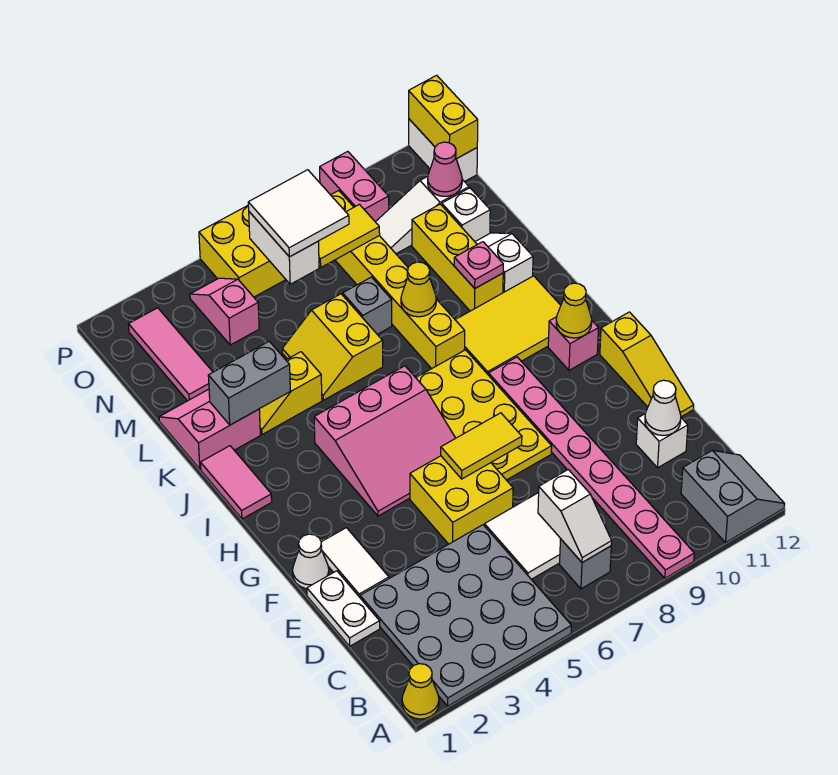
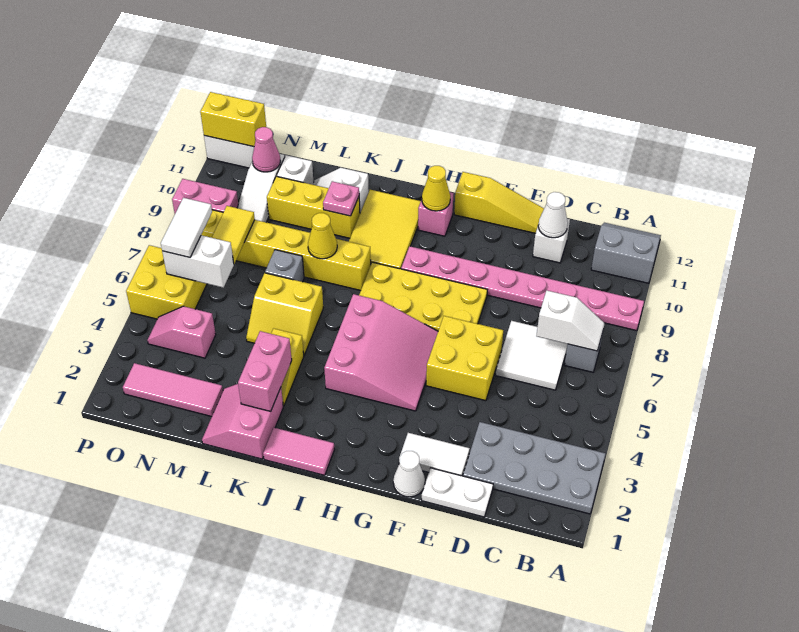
yellow cone A1 level 1 -> none
grey plate A2:D5 level 1 -> grey plate A2:D3 level 1
yellow tile F6:F7 level 2 -> none
grey brick K2:K3 level 2 -> pink brick K2:K3 level 2
white tile N6:O7 level 3 -> white tile O6:O7 level 3

